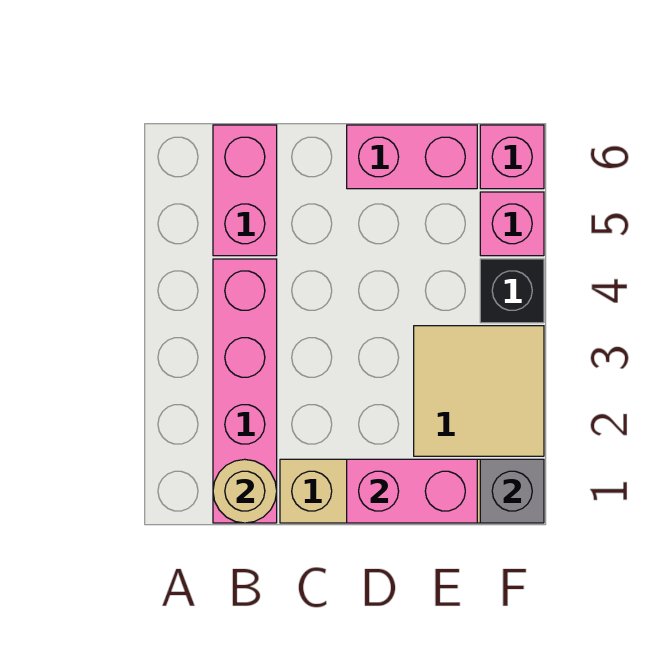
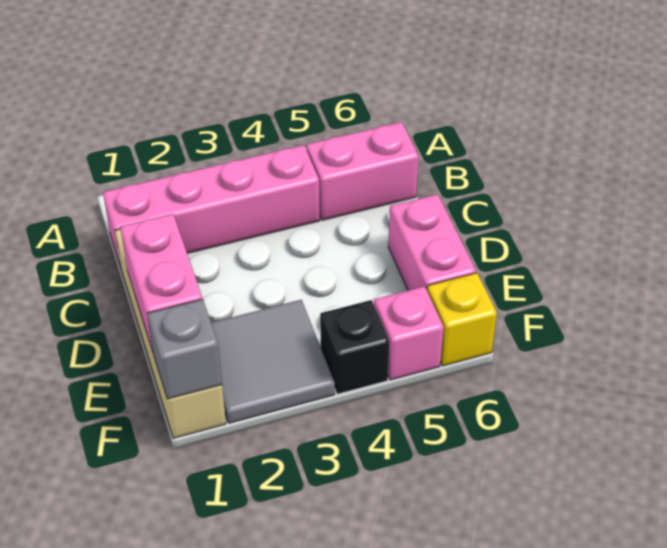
tan round brick B1 level 2 -> none
tan tile E2:F3 level 1 -> grey tile E2:F3 level 1
pink brick F6 level 1 -> yellow brick F6 level 1

